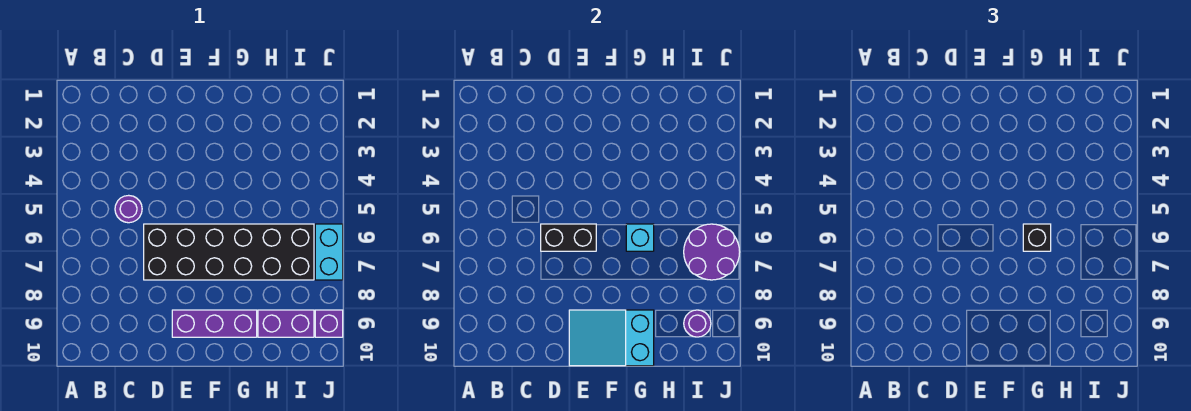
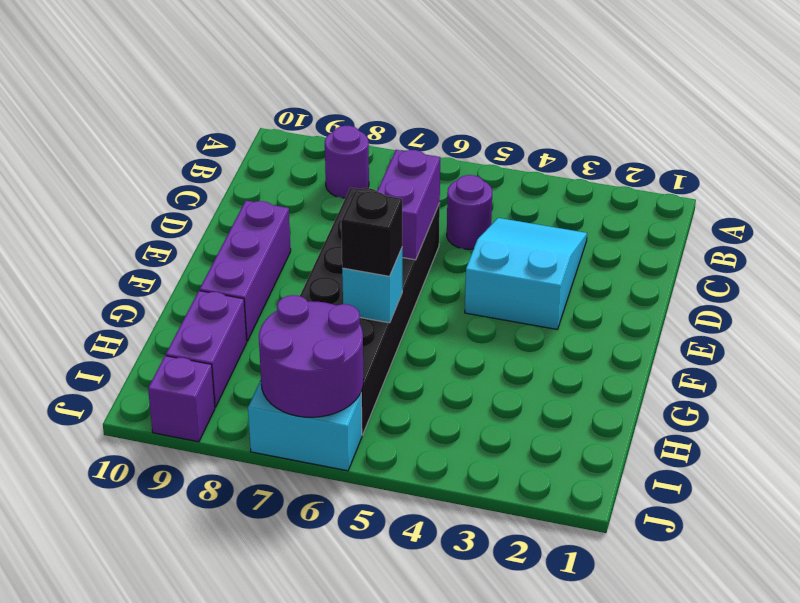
black brick D6:E6 level 2 -> purple brick D6:E6 level 2
cyan slope E9:G10 level 2 top G -> cyan slope C3:E4 level 1 top E
purple round brick I9 level 2 -> purple round brick B8 level 1

